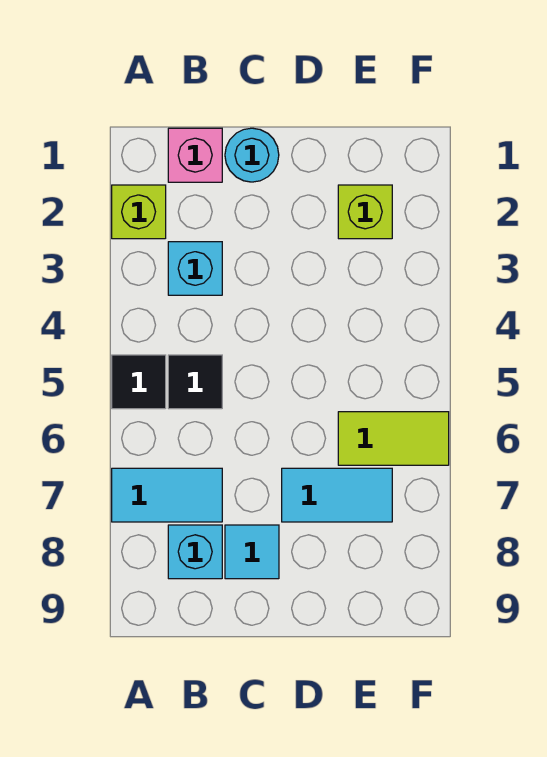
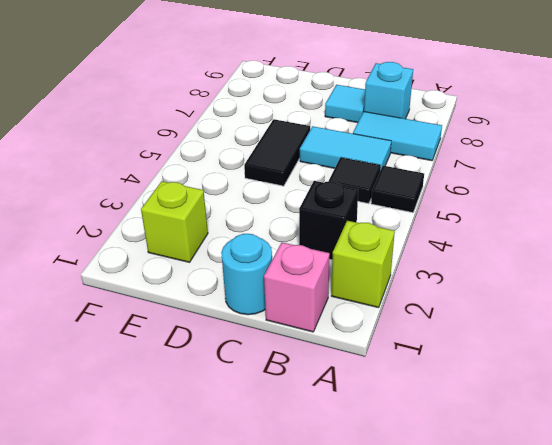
cyan brick B3 level 1 -> black brick B3 level 1
none -> black tile D5:D6 level 1
cyan tile D7:E7 level 1 -> cyan tile B6:C6 level 1
lime tile E6:F6 level 1 -> none

